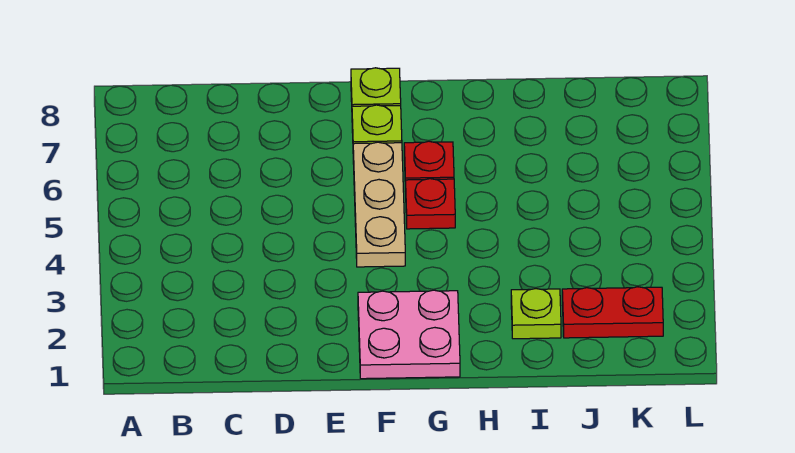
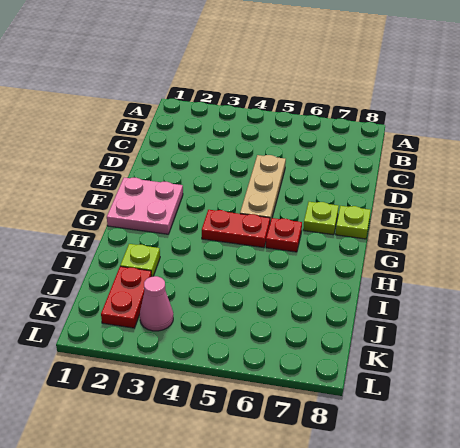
tan plate F4:F6 level 1 -> tan plate D5:F5 level 1
red plate G5 level 1 -> red plate G4:G5 level 1
none -> pink cone K3 level 1

